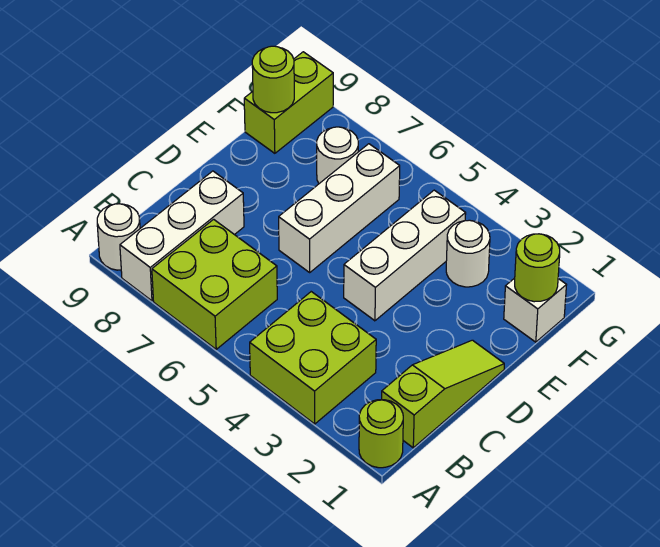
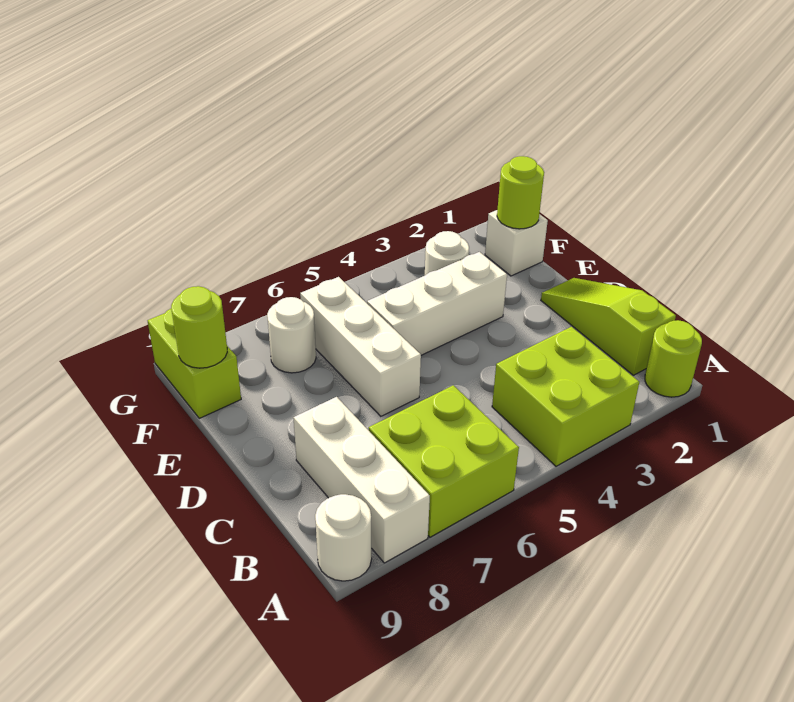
white brick D4:F4 level 1 -> white brick E3:E5 level 1

